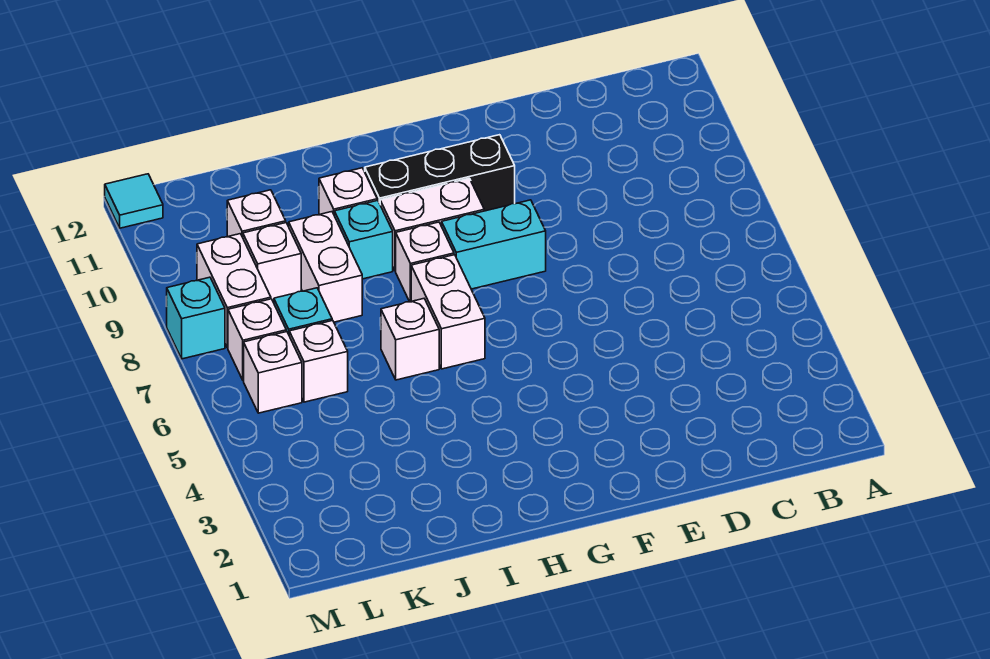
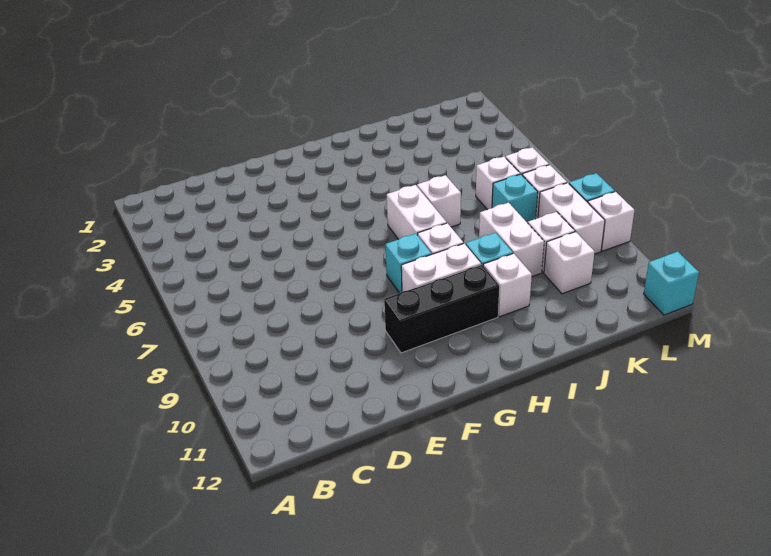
cyan brick F8:G8 level 1 -> cyan brick G8 level 1
none -> white brick M9 level 1
cyan tile M12 level 1 -> cyan brick M12 level 1

